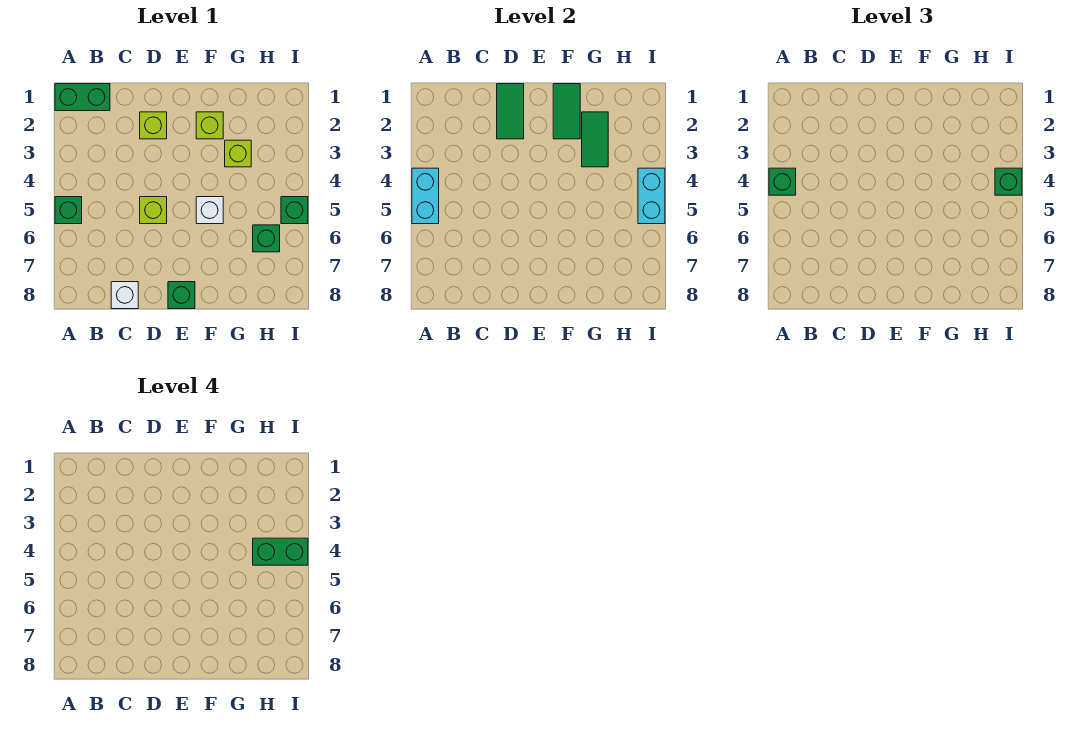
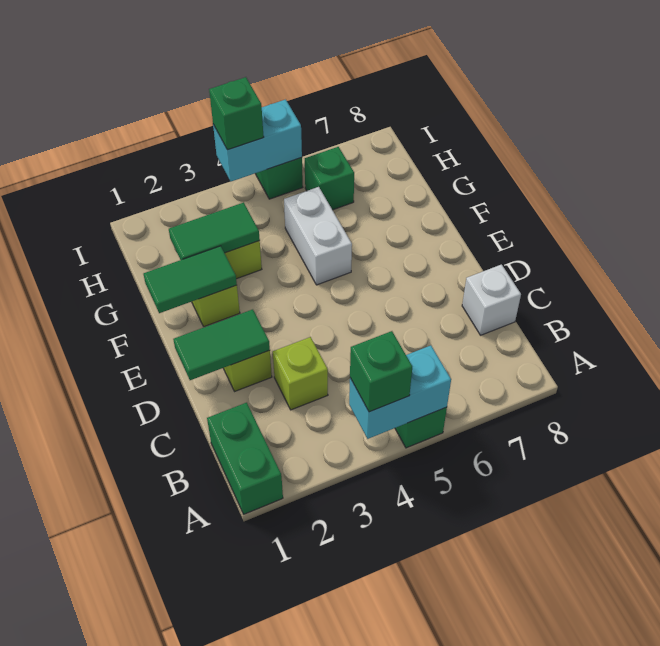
lime brick D5 level 1 -> lime brick C3 level 1
green brick E8 level 1 -> none
white brick F5 level 1 -> white brick F5:G5 level 1
green brick H4:I4 level 4 -> none

